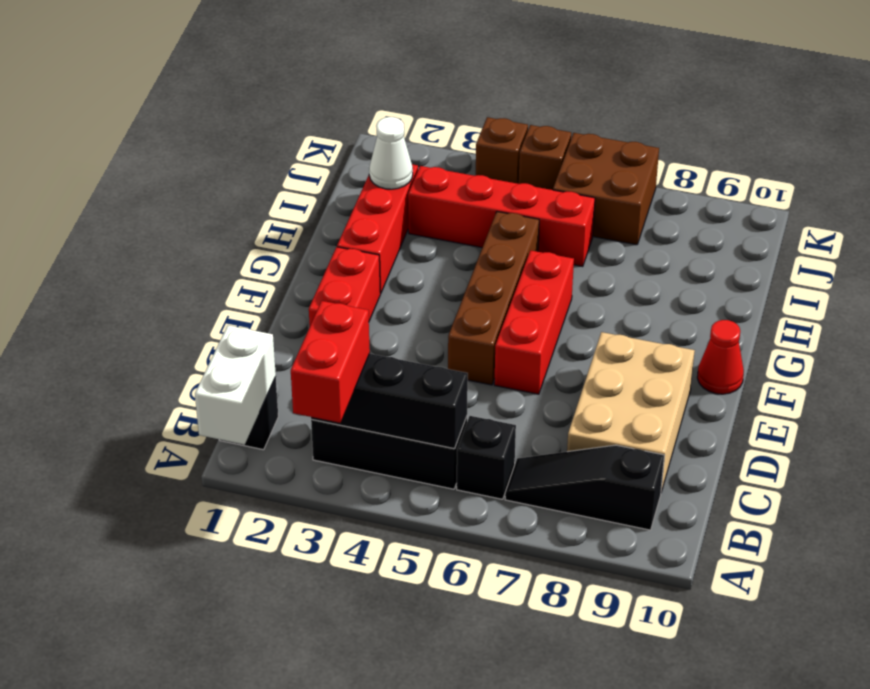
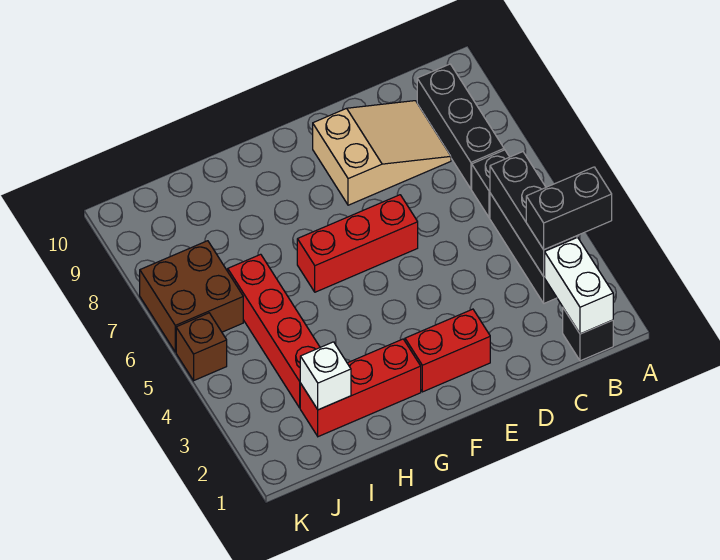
white brick A1:B1 level 2 -> white brick B1:B2 level 2
red brick A3:B3 level 3 -> black brick A3:B3 level 3
black slope B7:B9 level 1 top 9 -> black brick B7:B9 level 1
tan brick C8:E9 level 1 -> tan slope C8:E9 level 1 top E
brown brick E5:H5 level 1 -> none
red cone F10 level 1 -> none
white cone I2 level 2 -> white brick I2 level 2
brown brick K4 level 1 -> none

